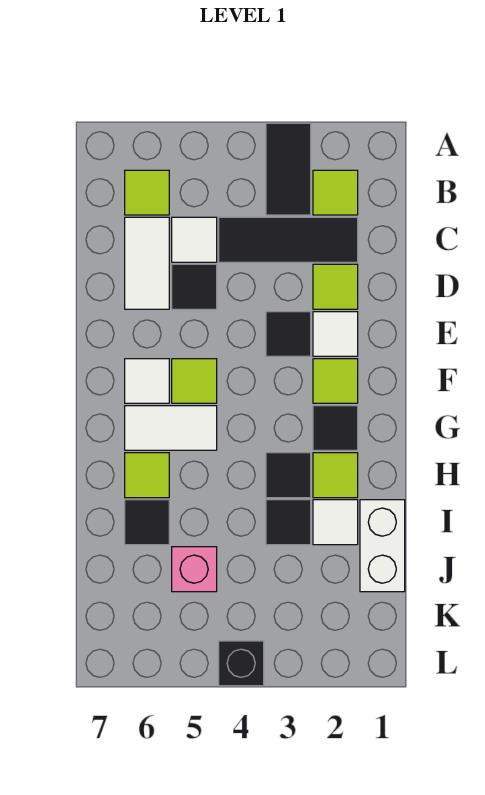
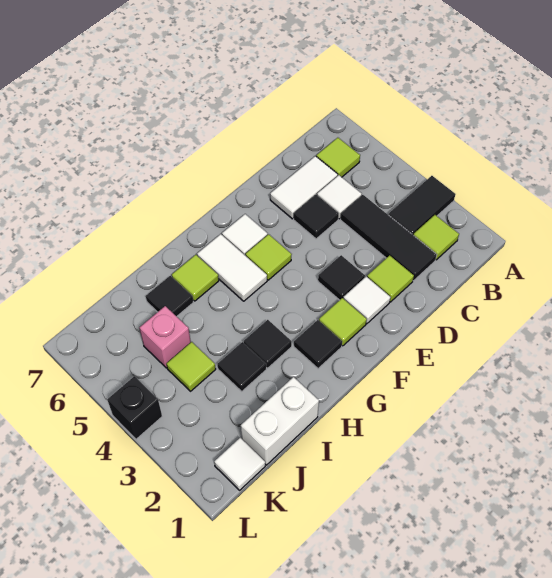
lime tile H2 level 1 -> lime tile J4 level 1
white tile I2 level 1 -> white tile K1 level 1

